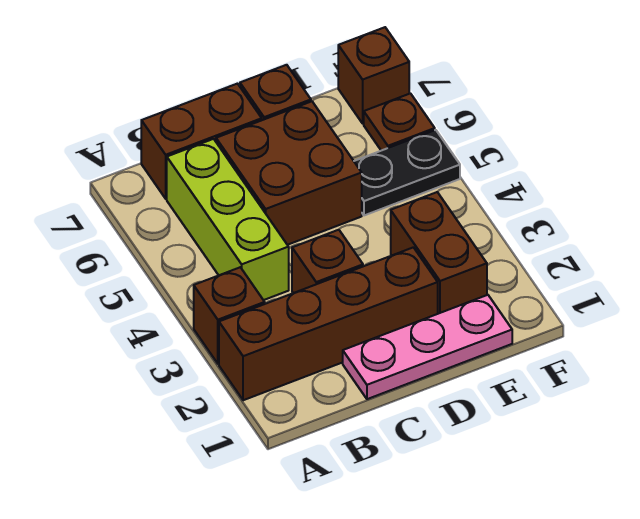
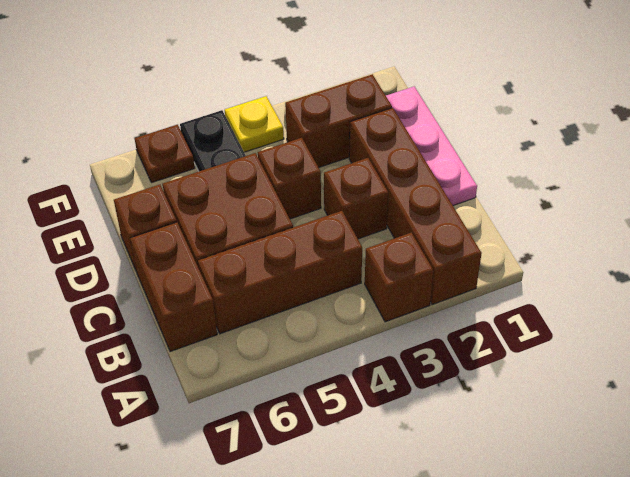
lime brick B4:B6 level 1 -> brown brick B4:B6 level 1
none -> yellow plate F4 level 1
brown brick F7 level 1 -> brown brick D4 level 1

